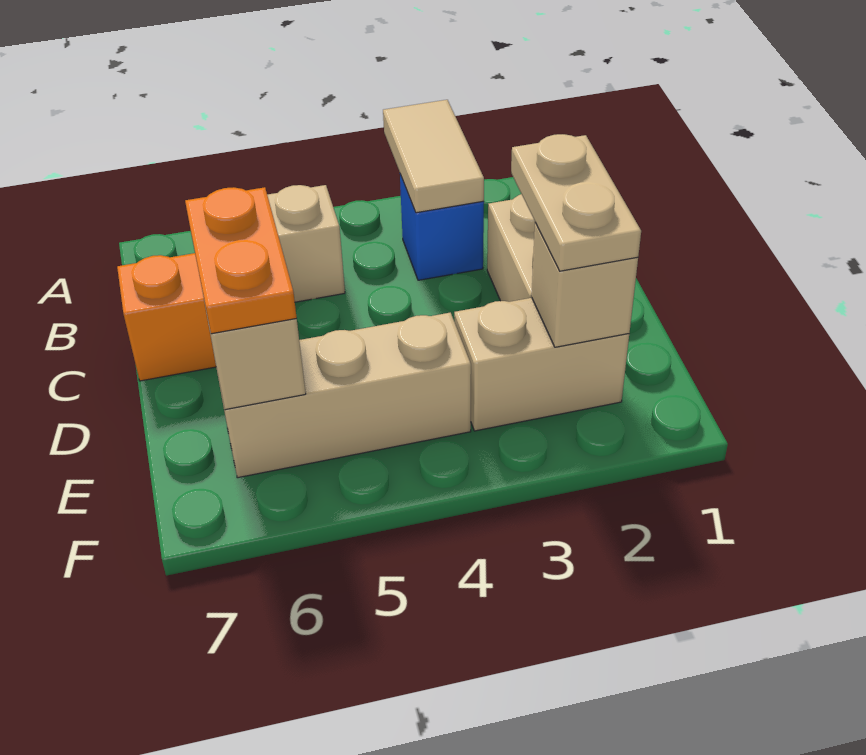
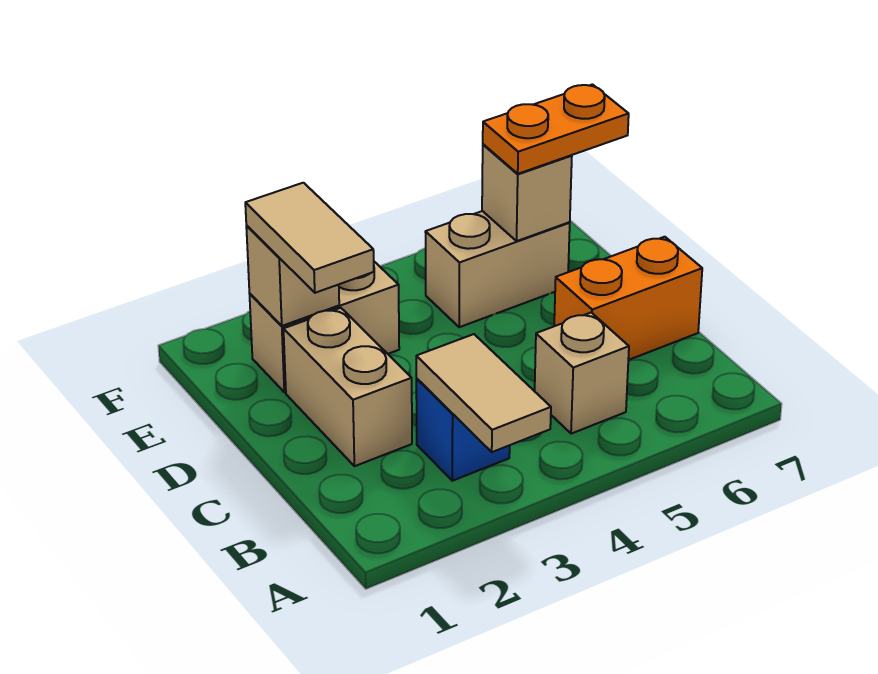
tan plate D2:E2 level 3 -> tan tile D2:E2 level 3
orange plate D6:E6 level 3 -> orange plate E6:E7 level 3
tan brick E4:E6 level 1 -> tan brick E5:E6 level 1

